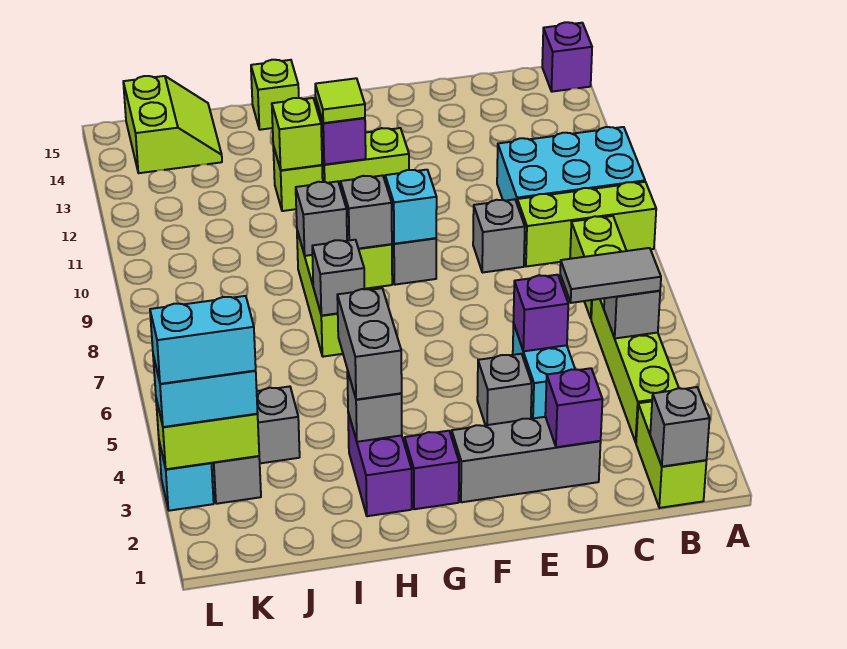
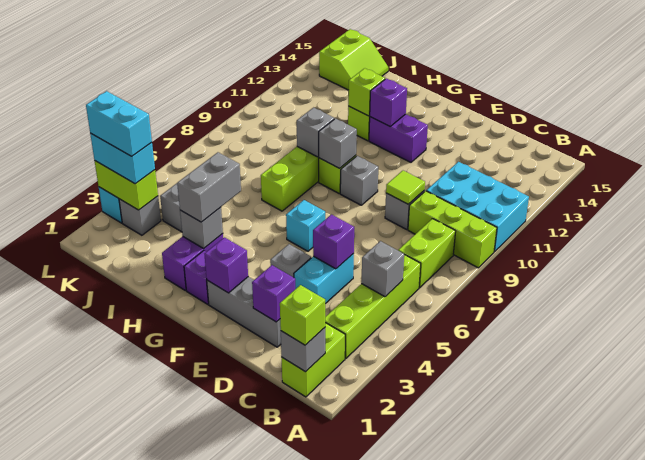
purple brick A15 level 1 -> purple brick F2 level 2
grey tile B5:C5 level 3 -> none
cyan brick F9 level 2 -> cyan brick F6 level 1
lime brick F12:G12 level 1 -> purple brick F12:G12 level 1
lime tile G12 level 3 -> lime tile D9 level 2
grey brick H7 level 2 -> none
lime brick H15 level 1 -> lime brick B1 level 3

